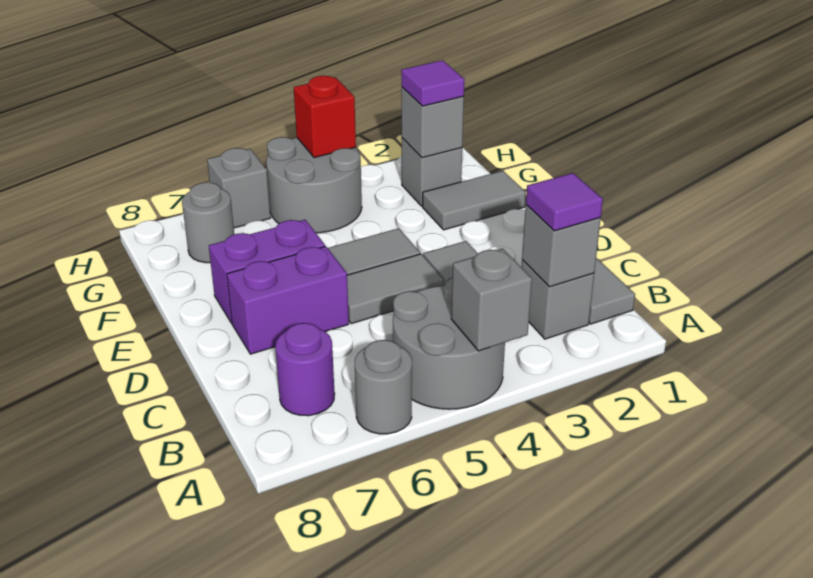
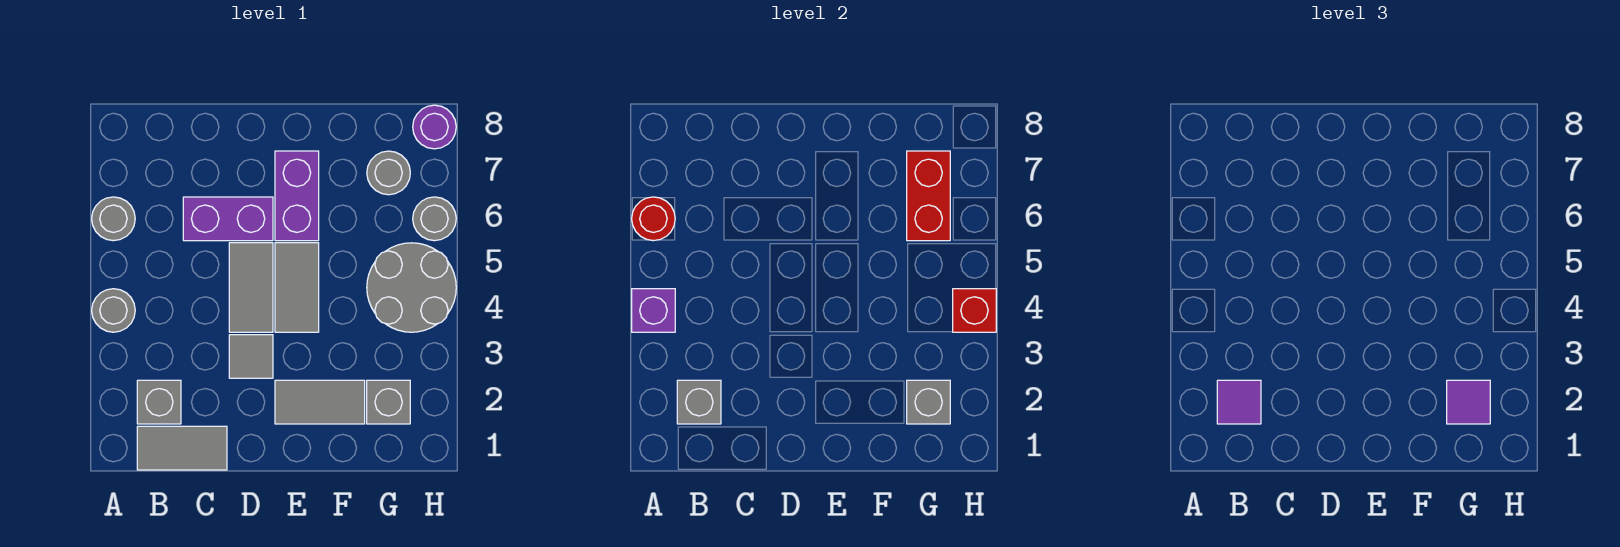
grey round brick A4:B5 level 1 -> grey round brick A4 level 1
grey brick A4 level 2 -> purple brick A4 level 2
none -> red round brick A6 level 2
purple round brick B7 level 1 -> purple round brick H8 level 1
purple brick D6:D7 level 1 -> purple brick C6:D6 level 1
grey tile F1:F2 level 1 -> grey tile E2:F2 level 1
none -> red brick G6:G7 level 2
grey brick H6 level 1 -> grey round brick H6 level 1

